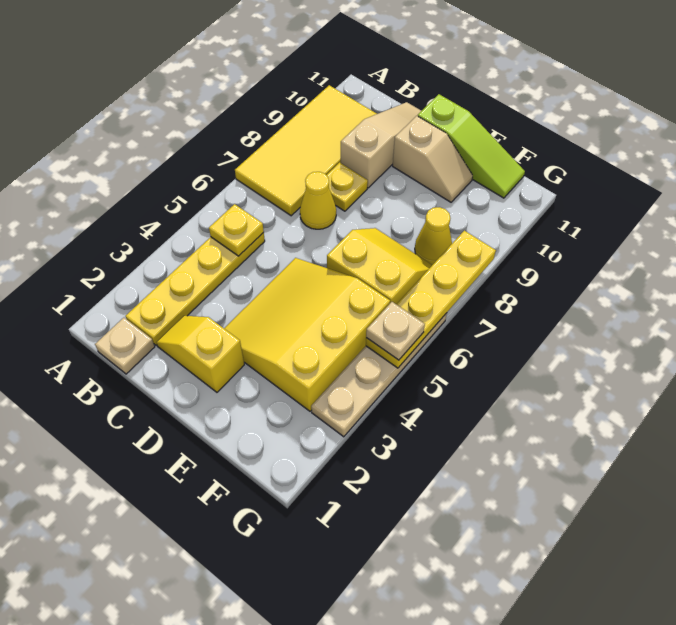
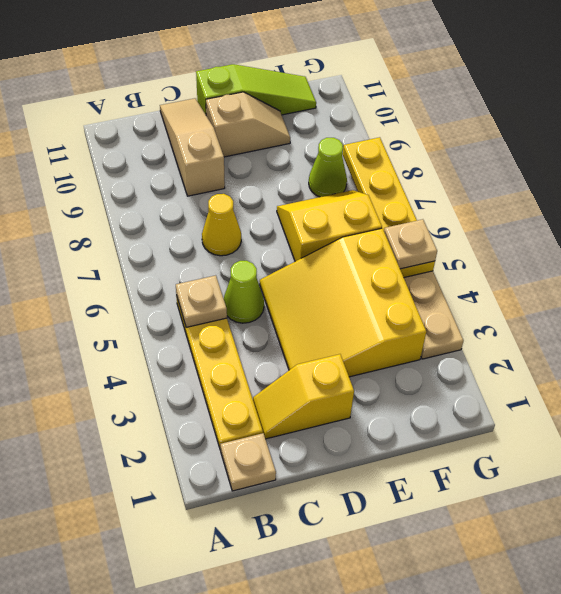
yellow tile A7:B10 level 1 -> none
yellow plate B5 level 2 -> tan plate B5 level 2
none -> lime cone C5 level 1
yellow plate C8 level 1 -> none
yellow cone F8 level 1 -> lime cone F8 level 1

